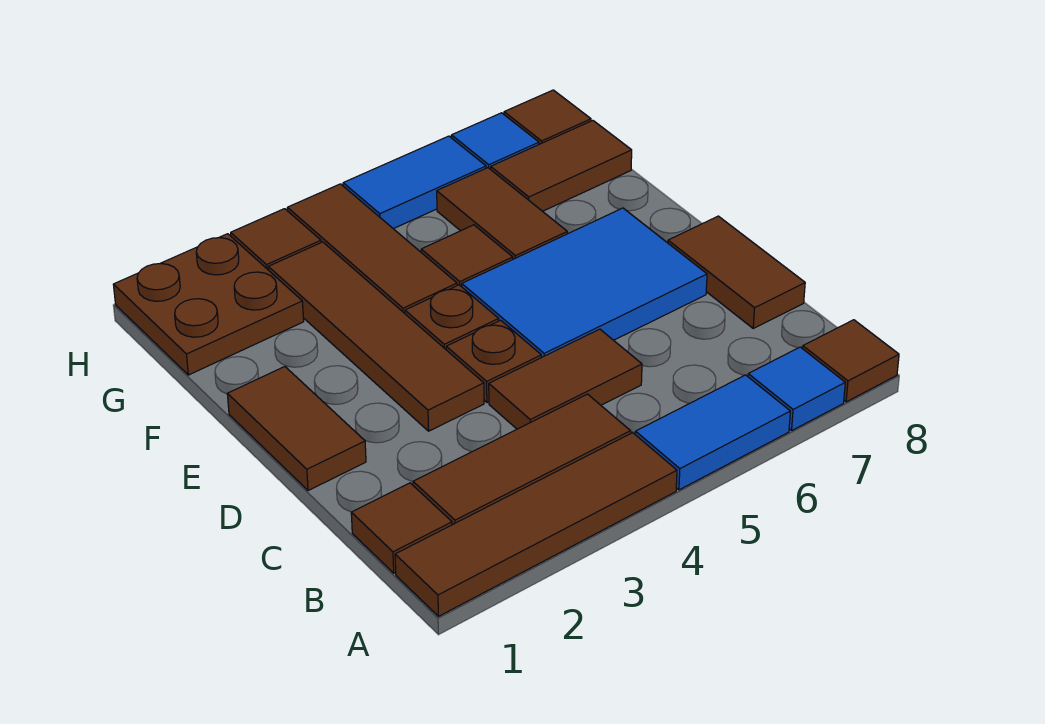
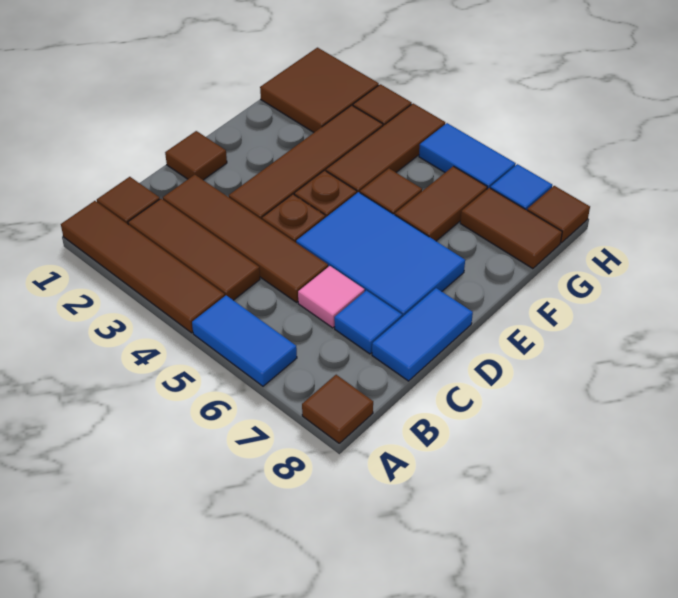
blue tile A7 level 1 -> blue tile C7 level 1
brown tile C4:C5 level 1 -> brown tile C2:C5 level 1
none -> pink tile C6 level 1
brown tile C8:D8 level 1 -> blue tile C8:D8 level 1
brown tile D1:E1 level 1 -> brown tile D1 level 1
brown plate G1:H2 level 1 -> brown tile G1:H2 level 1

